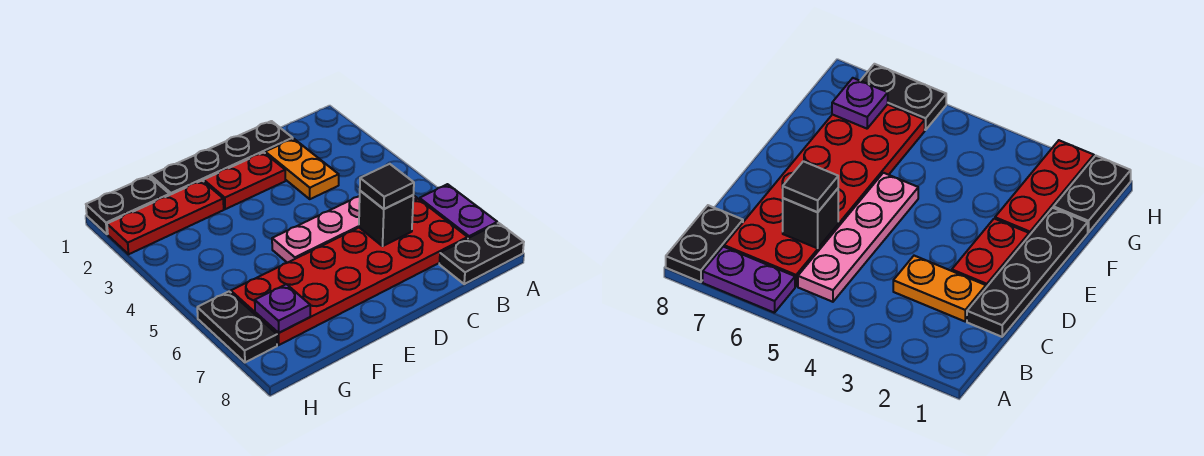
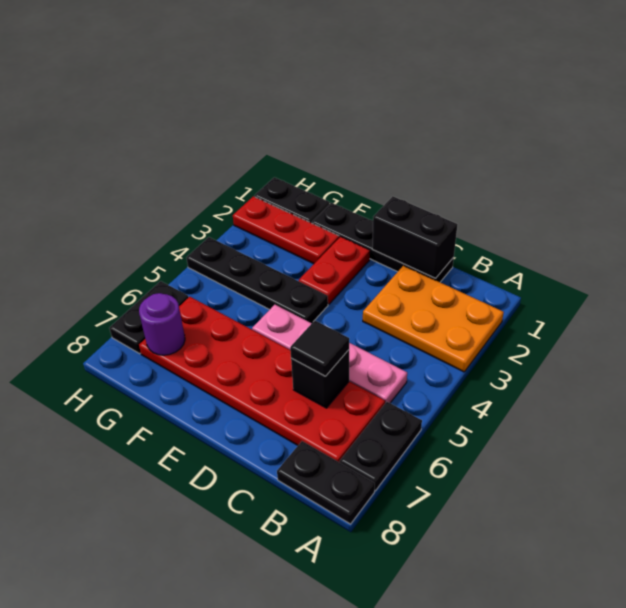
purple plate A6:A7 level 1 -> black plate A6:A7 level 1
none -> black brick C1:D1 level 2
orange plate C2:C3 level 1 -> orange plate A2:C3 level 1
red plate D2:E2 level 1 -> red plate E2:E3 level 1
none -> black plate E4:H4 level 1
purple plate G7 level 2 -> purple round brick G7 level 2

